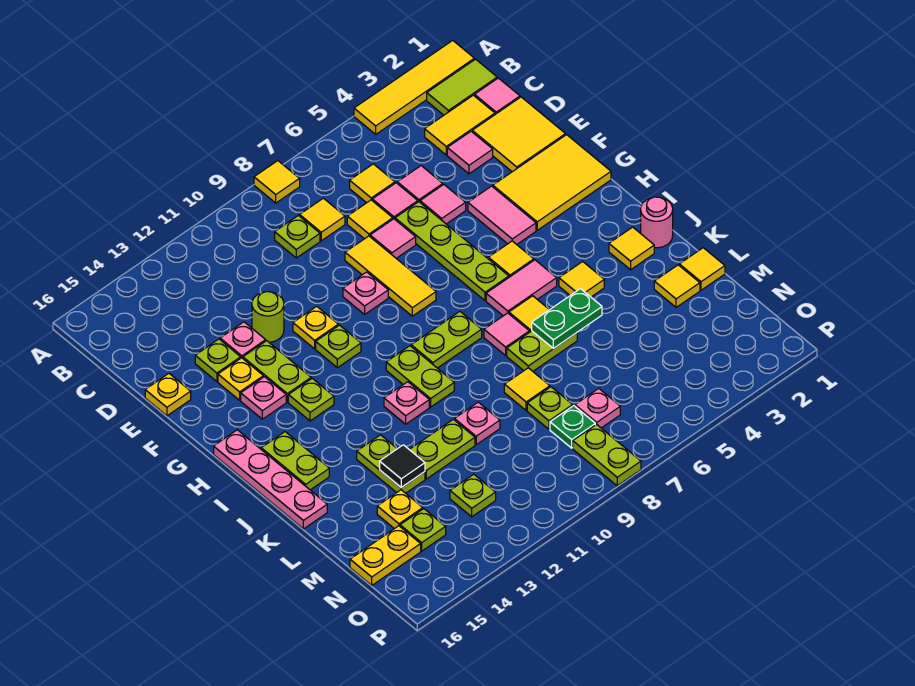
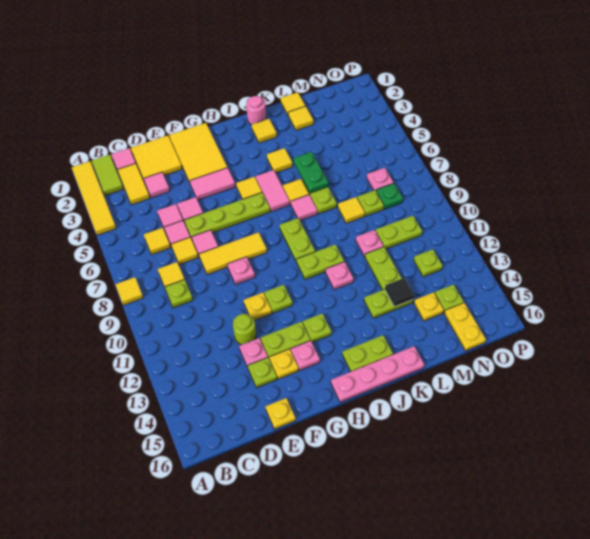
lime plate O8:P8 level 1 -> lime plate M10:N10 level 1

